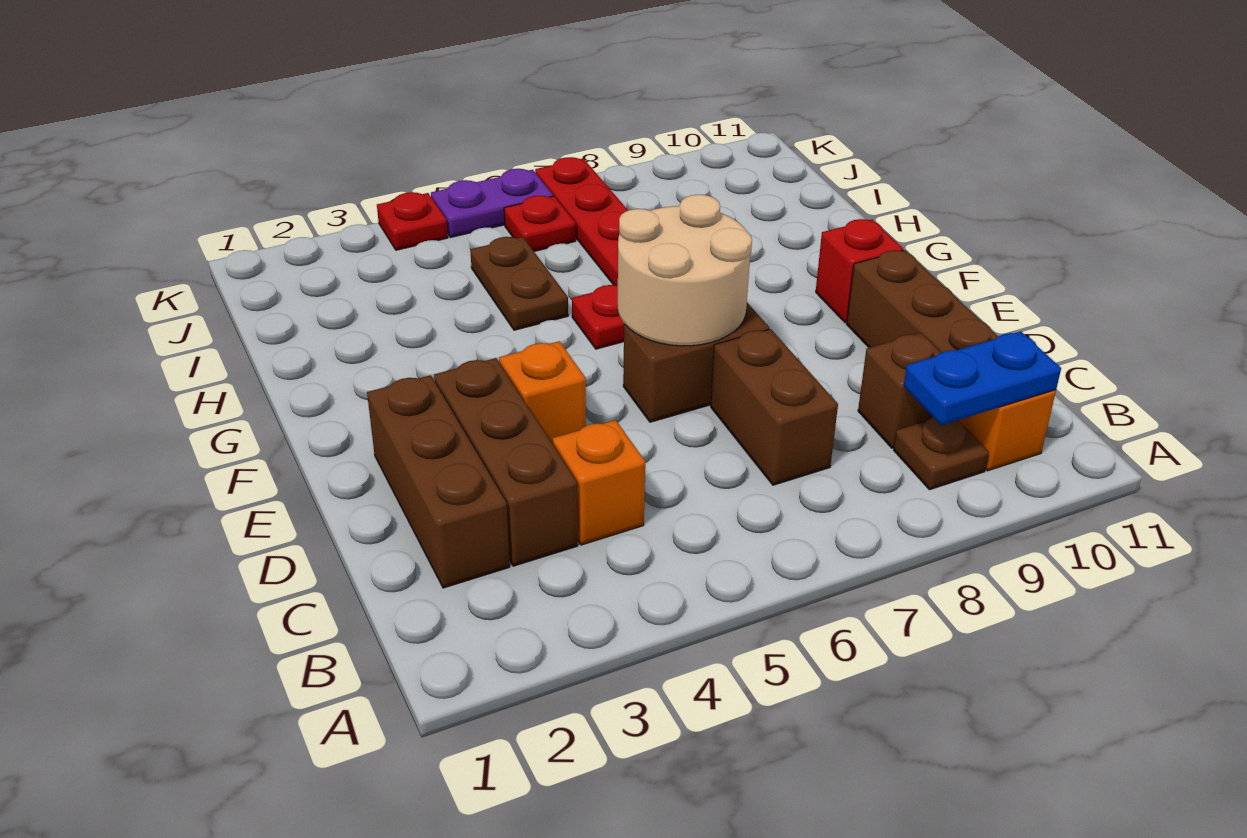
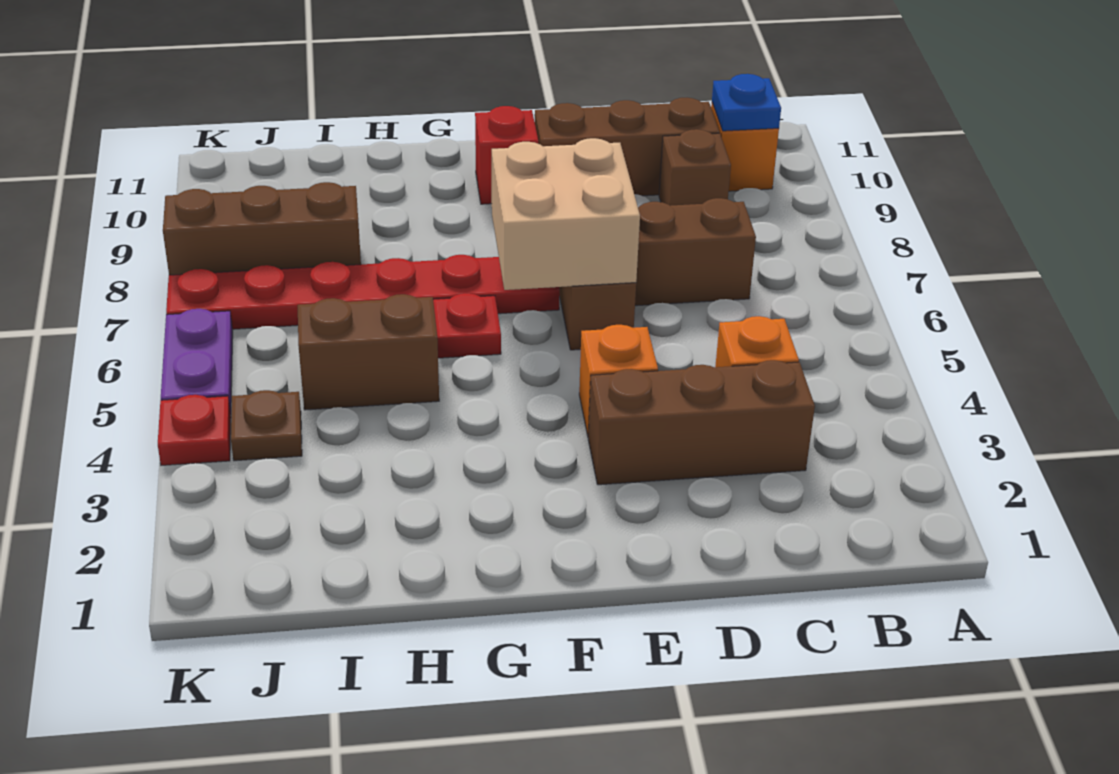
brown plate B9 level 1 -> brown plate J4 level 1
blue plate B9:B10 level 2 -> blue plate B10 level 2
brown brick C2:E2 level 1 -> brown brick I8:K8 level 1
tan round brick E6:F7 level 2 -> tan brick E6:F7 level 2
brown plate H5:I5 level 1 -> brown brick H5:I5 level 1
red plate J6 level 1 -> none

